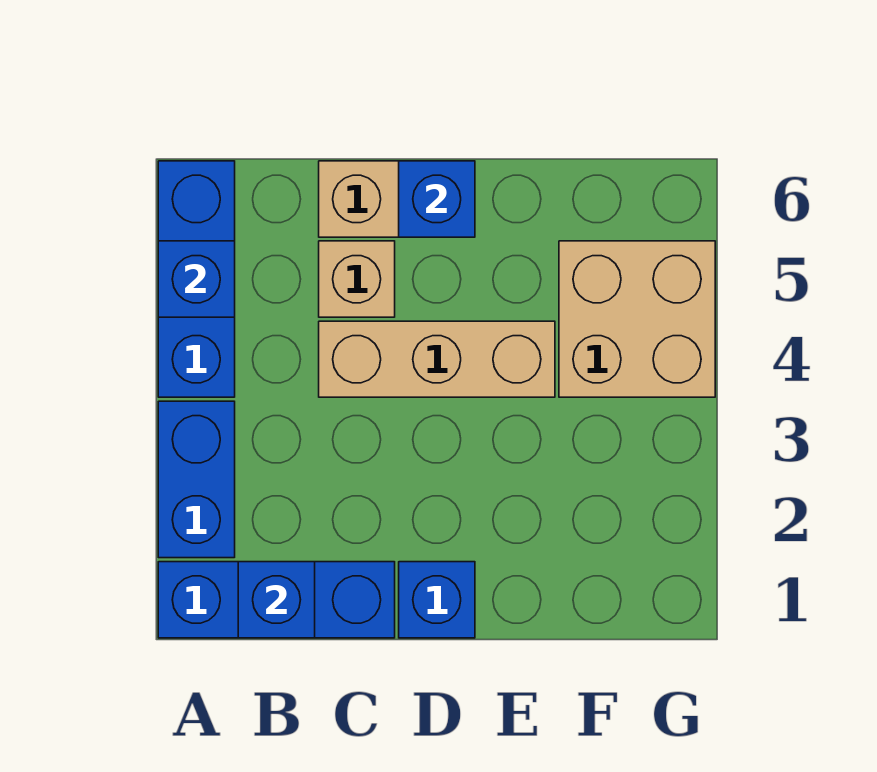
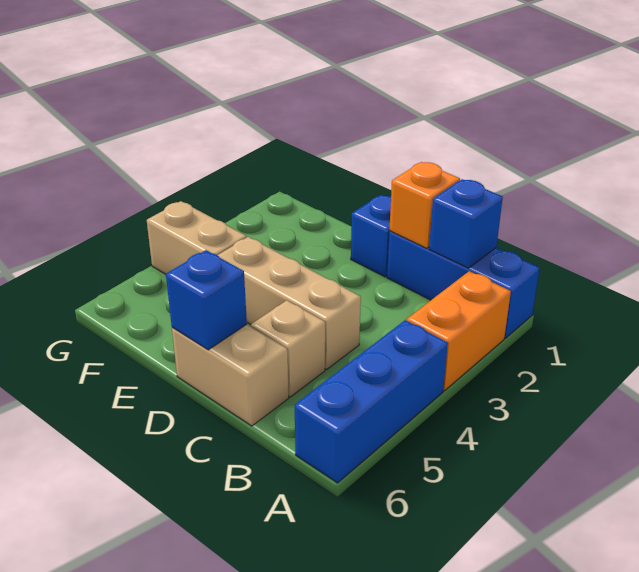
blue brick A2:A3 level 1 -> orange brick A2:A3 level 1
blue brick A5 level 2 -> none
none -> orange brick C1 level 2
tan brick F4:G5 level 1 -> tan brick F4:G4 level 1

